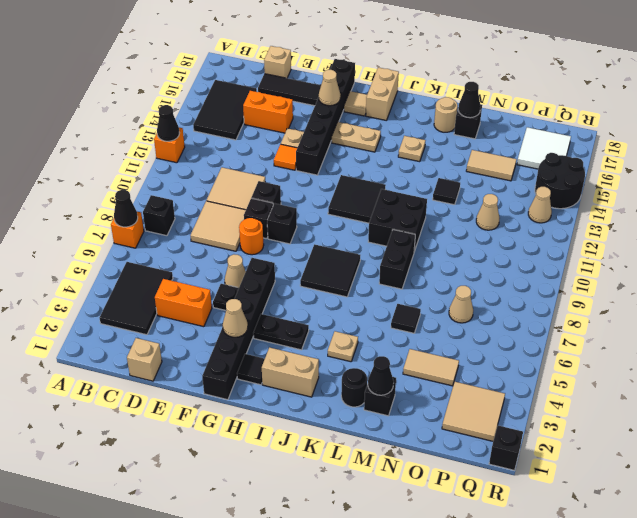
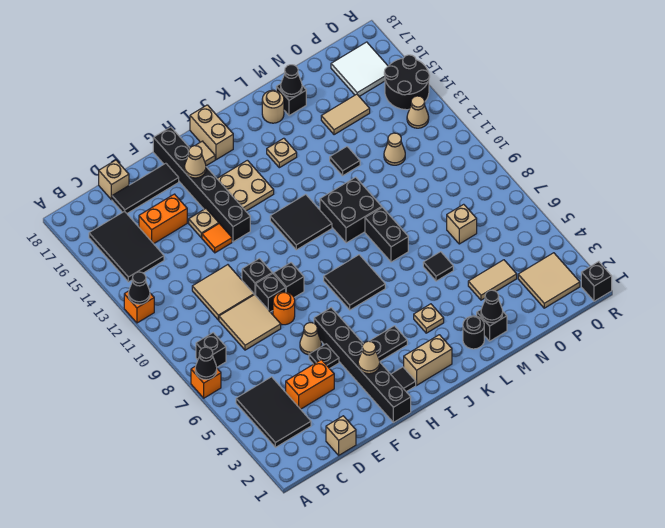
tan plate H15:I15 level 1 -> tan plate H14:I15 level 1
tan cone O7 level 1 -> tan brick O7 level 1

